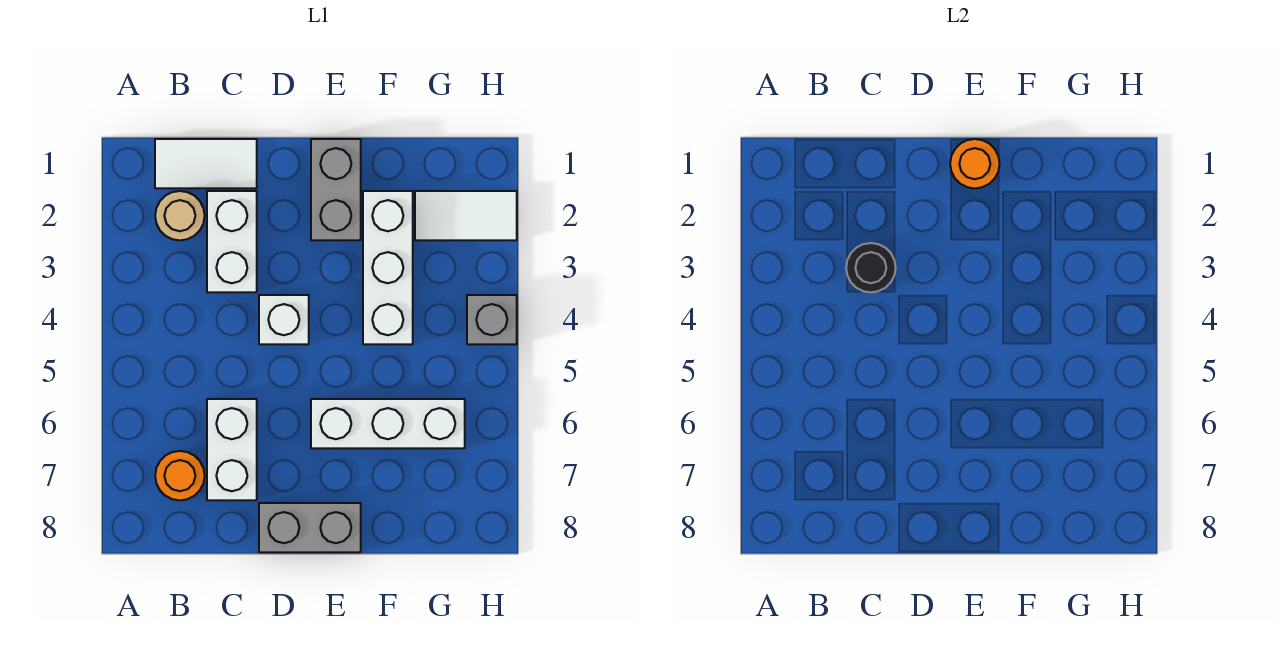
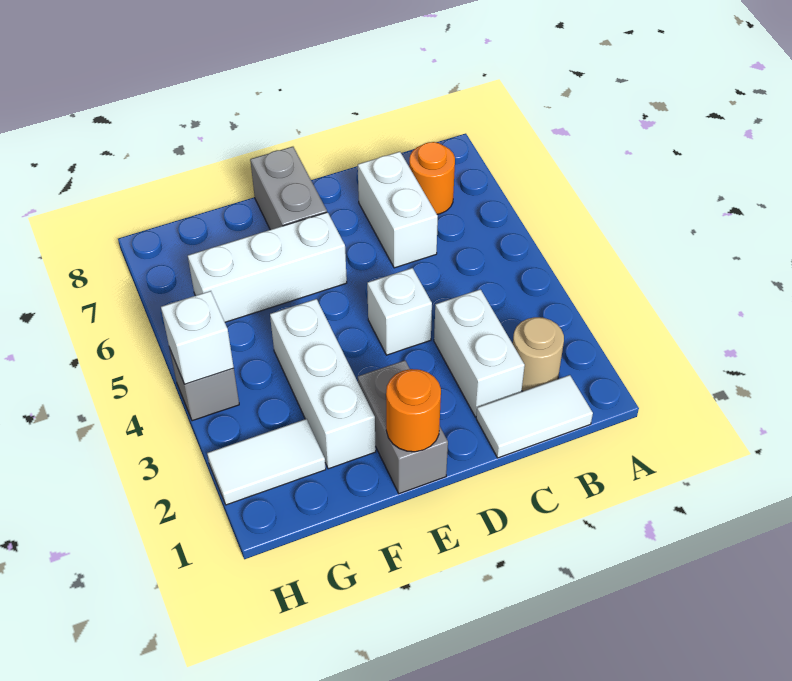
black round brick C3 level 2 -> none
grey brick D8:E8 level 1 -> grey brick E7:E8 level 1
none -> white brick H4 level 2

